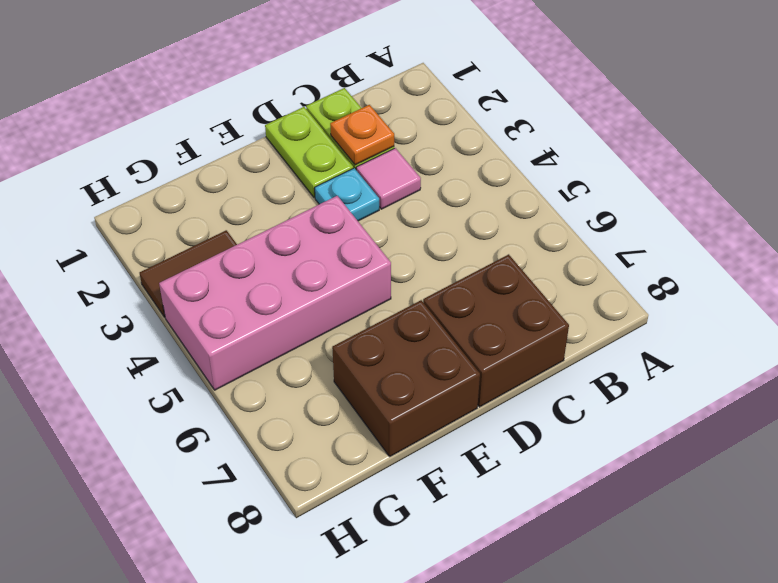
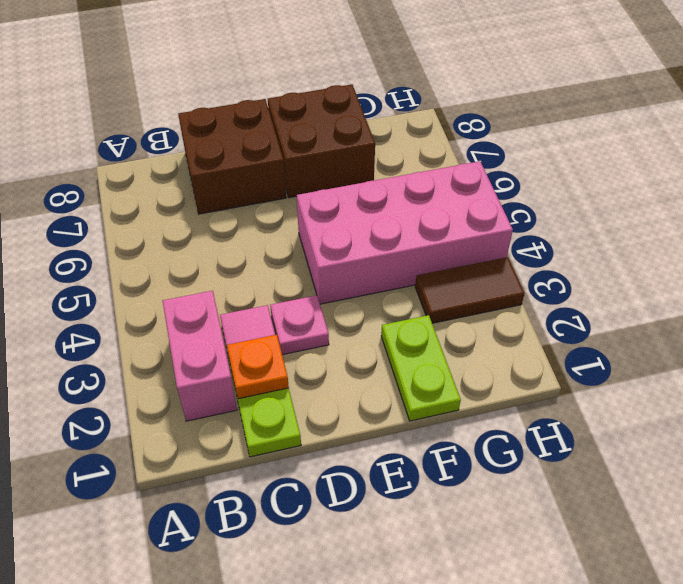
none -> pink brick B2:B3 level 1
lime plate D1:D2 level 1 -> lime plate F1:F2 level 1
cyan plate D3 level 1 -> pink plate D3 level 1

